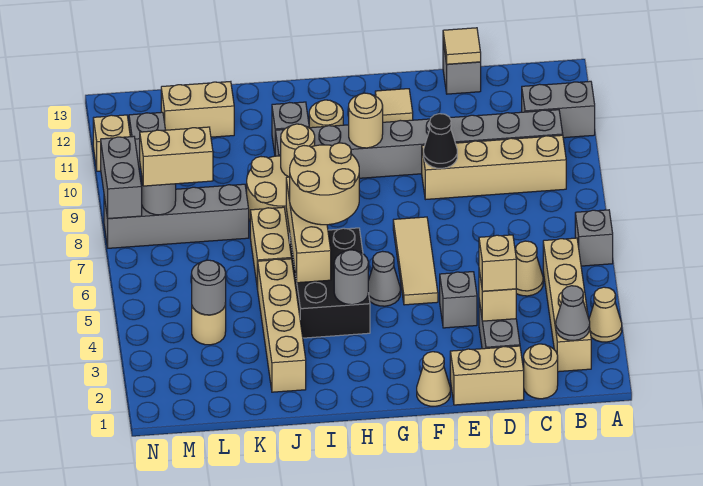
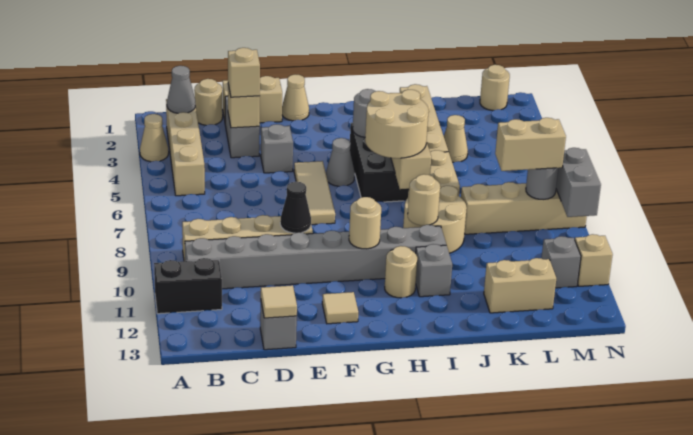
grey brick A6 level 1 -> none
grey brick A11:B11 level 1 -> black brick A11:B11 level 1
tan cone C5 level 1 -> tan cone K4 level 1
grey brick K8:N8 level 1 -> tan brick K8:N8 level 1
tan round brick L4 level 1 -> tan round brick M1 level 1
grey round brick L4 level 2 -> none

